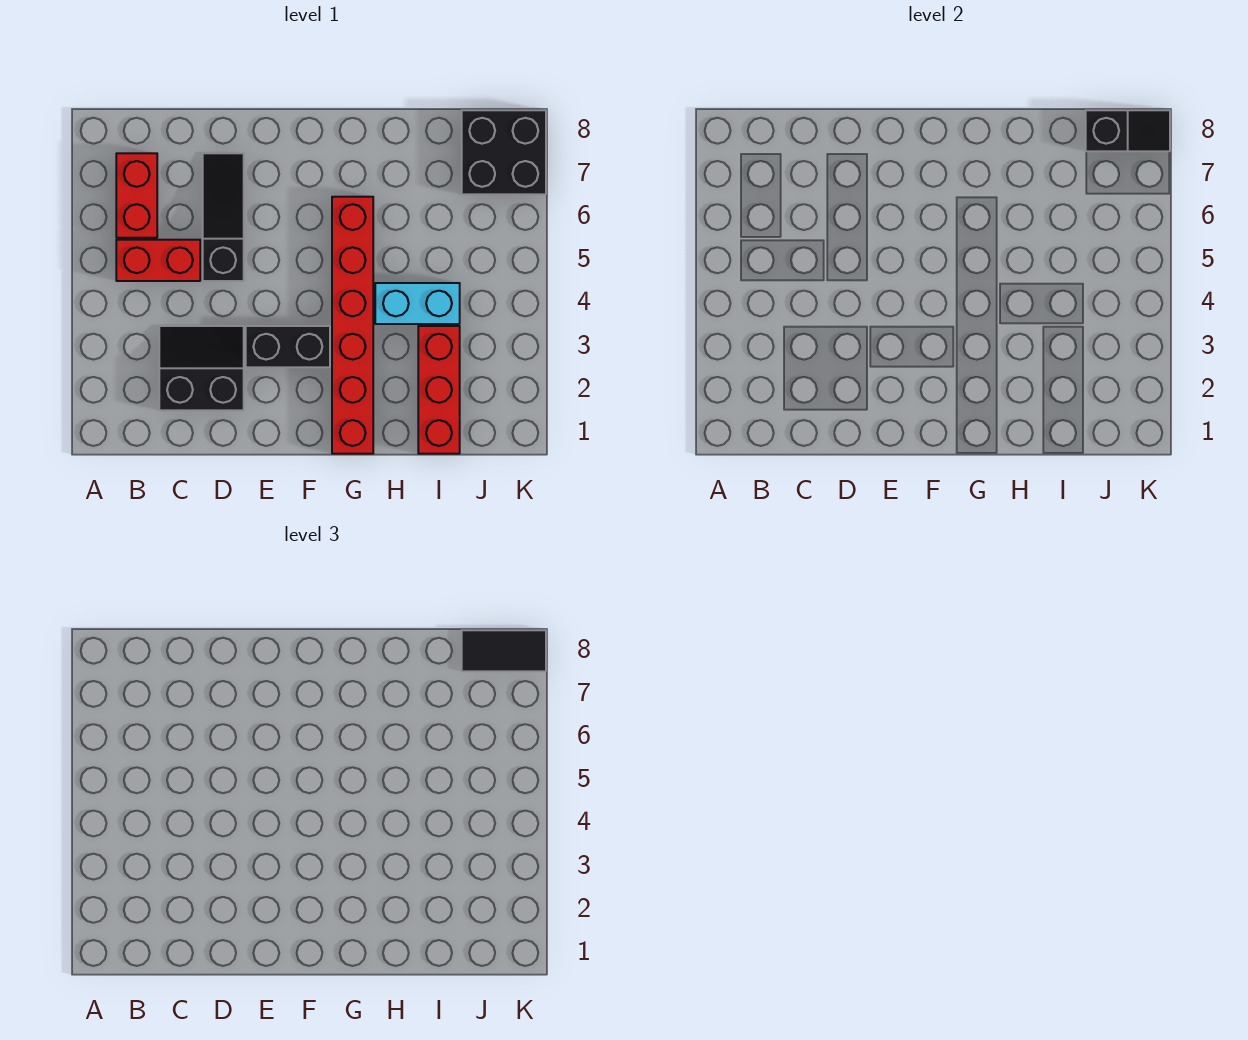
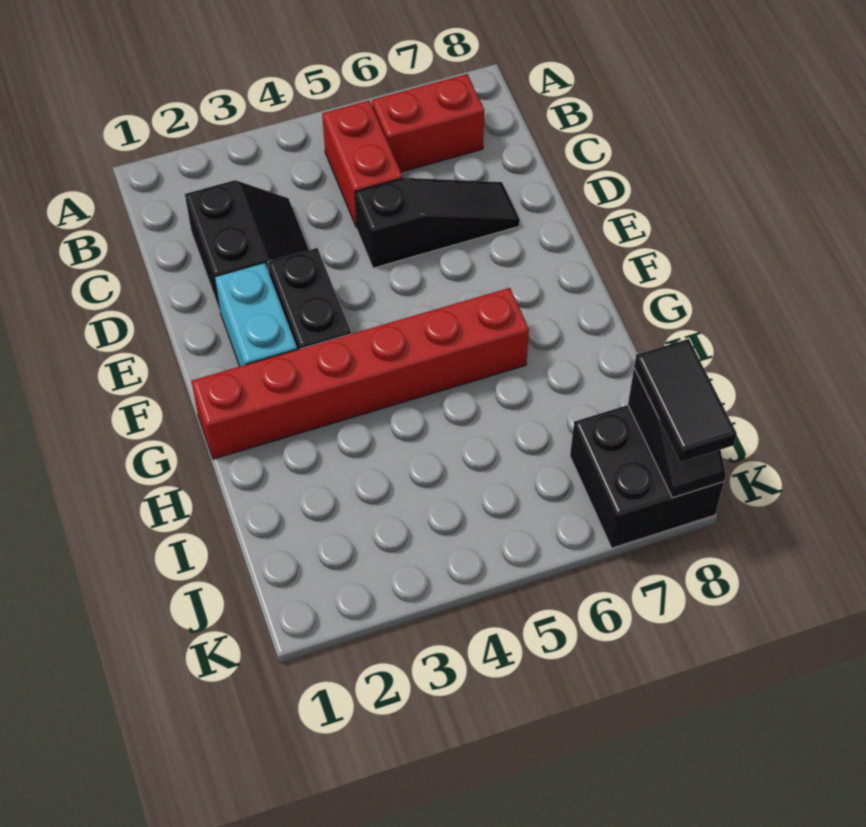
cyan brick H4:I4 level 1 -> cyan brick E2:F2 level 1
red brick I1:I3 level 1 -> none

